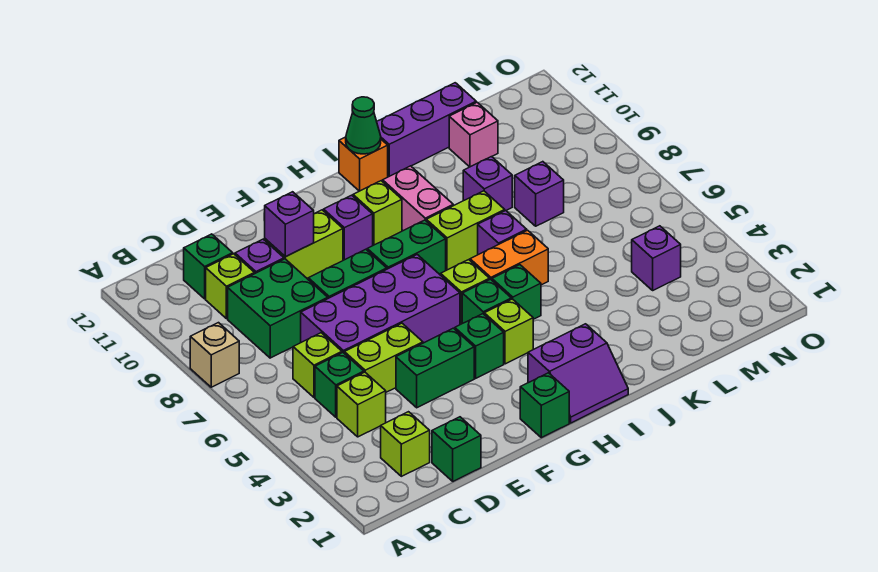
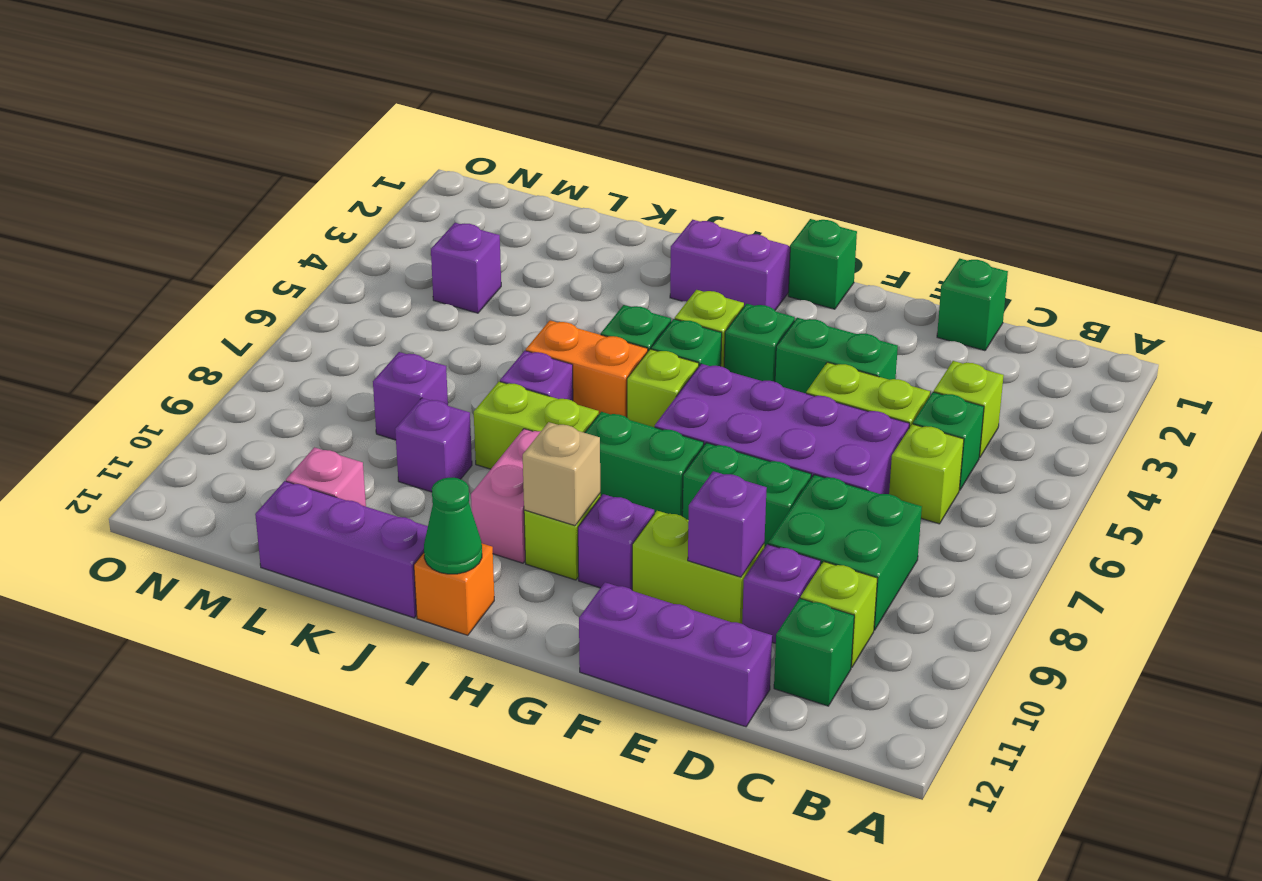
tan brick A8 level 1 -> tan brick H10 level 2
lime brick C2 level 1 -> none
none -> purple brick D12:F12 level 1

